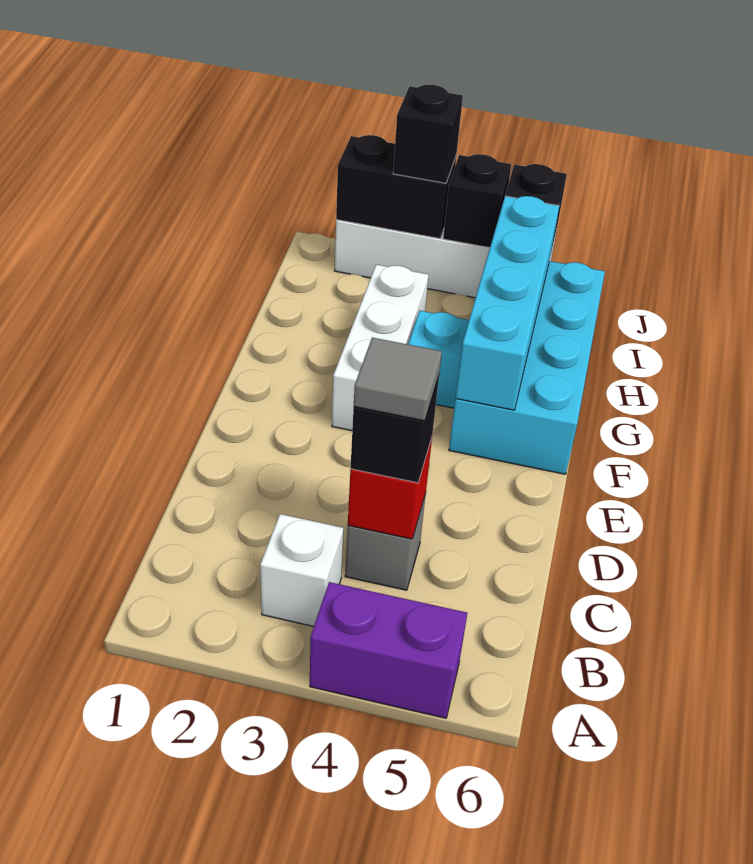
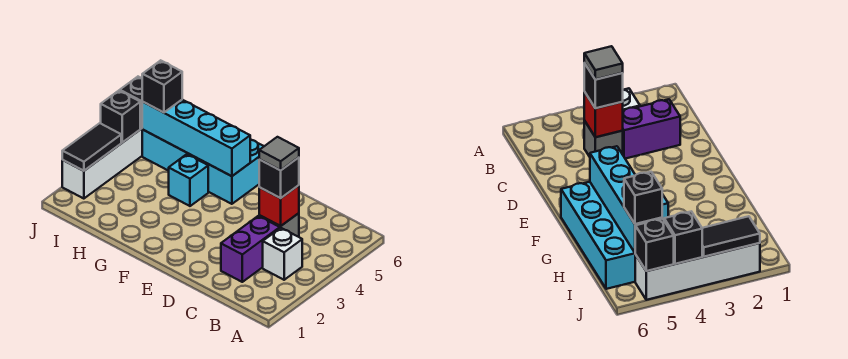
purple brick A4:A5 level 1 -> purple brick C2:C3 level 1
white brick F3:H3 level 1 -> none
black brick J2:J3 level 2 -> black tile J2:J3 level 2
black brick J3 level 3 -> black brick I5 level 3

